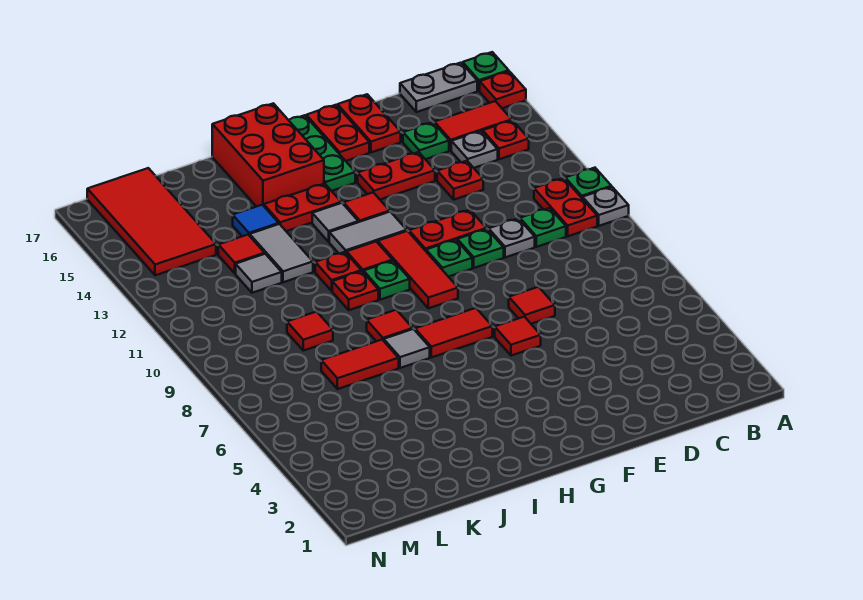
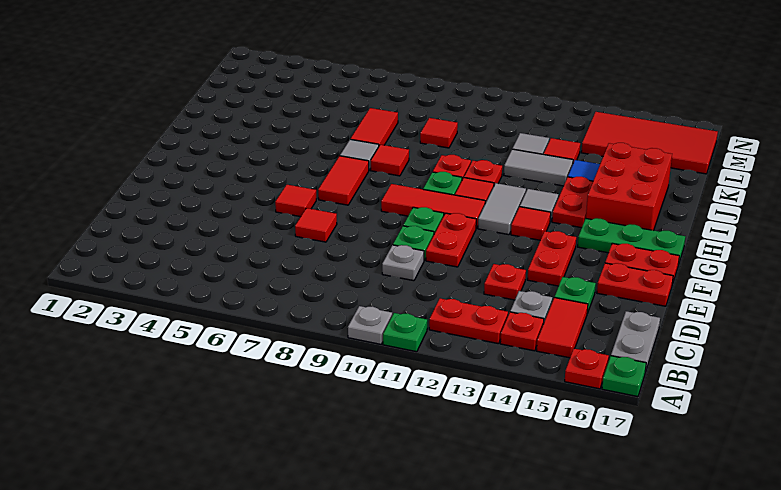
red plate B10:B11 level 1 -> red plate B12:B13 level 1
green plate C10 level 1 -> none
red brick H15:I17 level 1 -> red brick H15:J16 level 1

